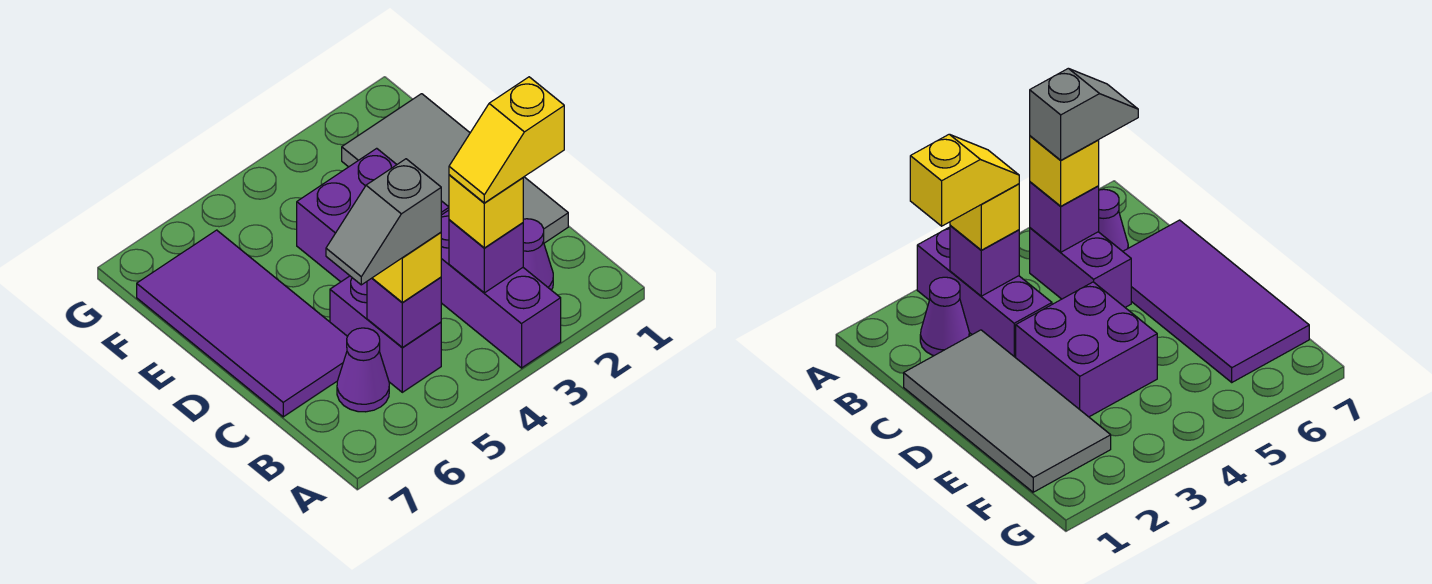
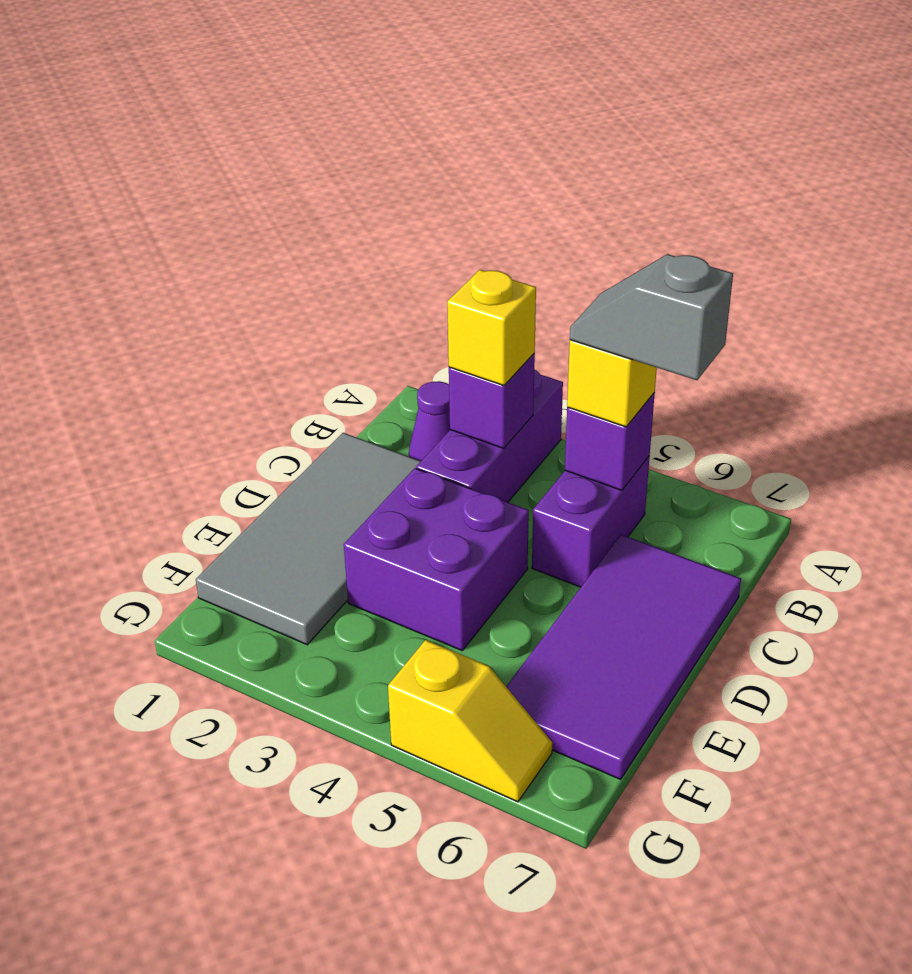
yellow slope B2:B3 level 4 top 2 -> yellow slope G5:G6 level 1 top 5
grey slope B5:B6 level 4 top 5 -> grey slope B5:B6 level 4 top 6
purple cone B6 level 1 -> none

